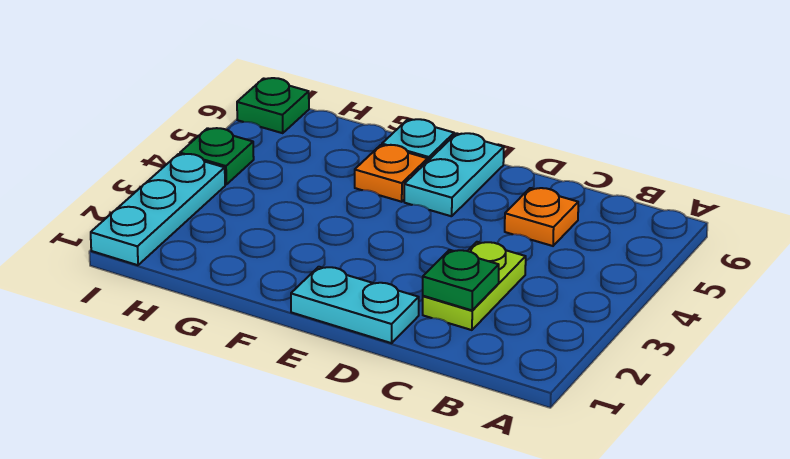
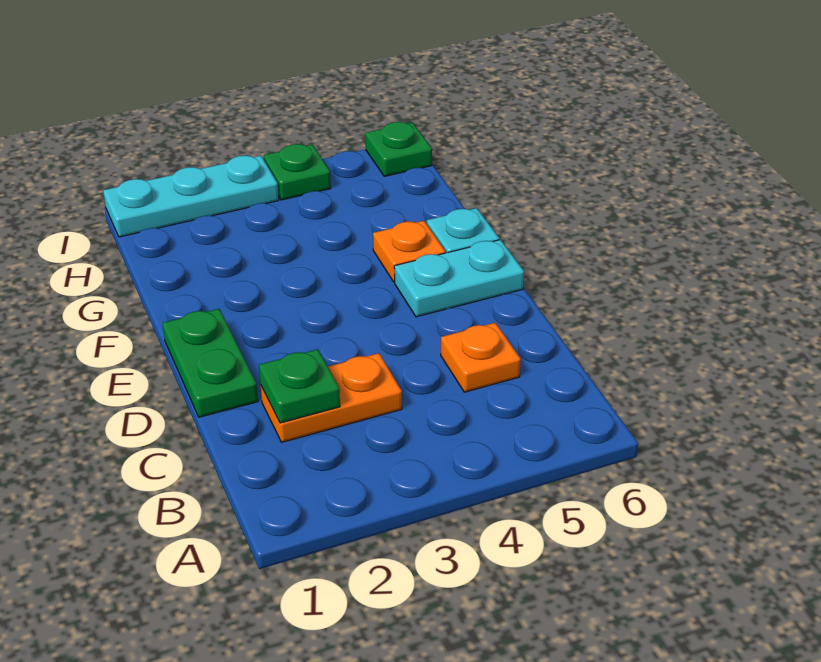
lime plate C2:C3 level 1 -> orange plate C2:C3 level 1
cyan plate D1:E1 level 1 -> green plate D1:E1 level 1

